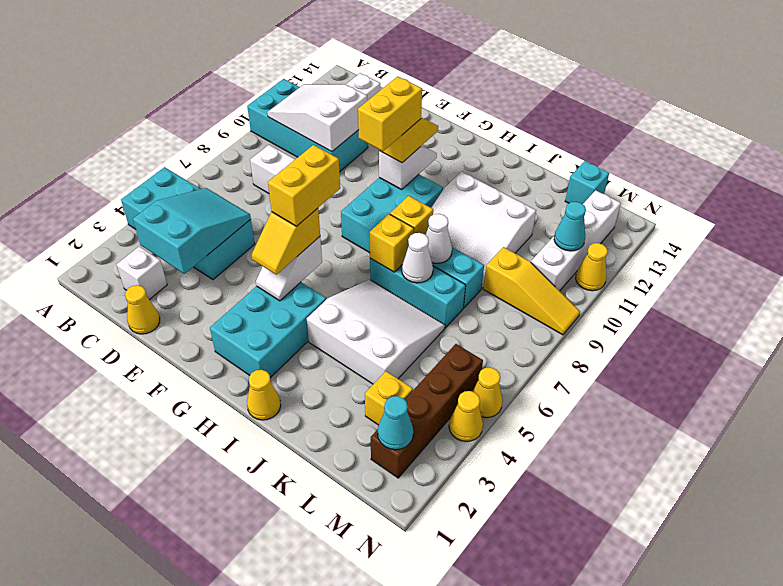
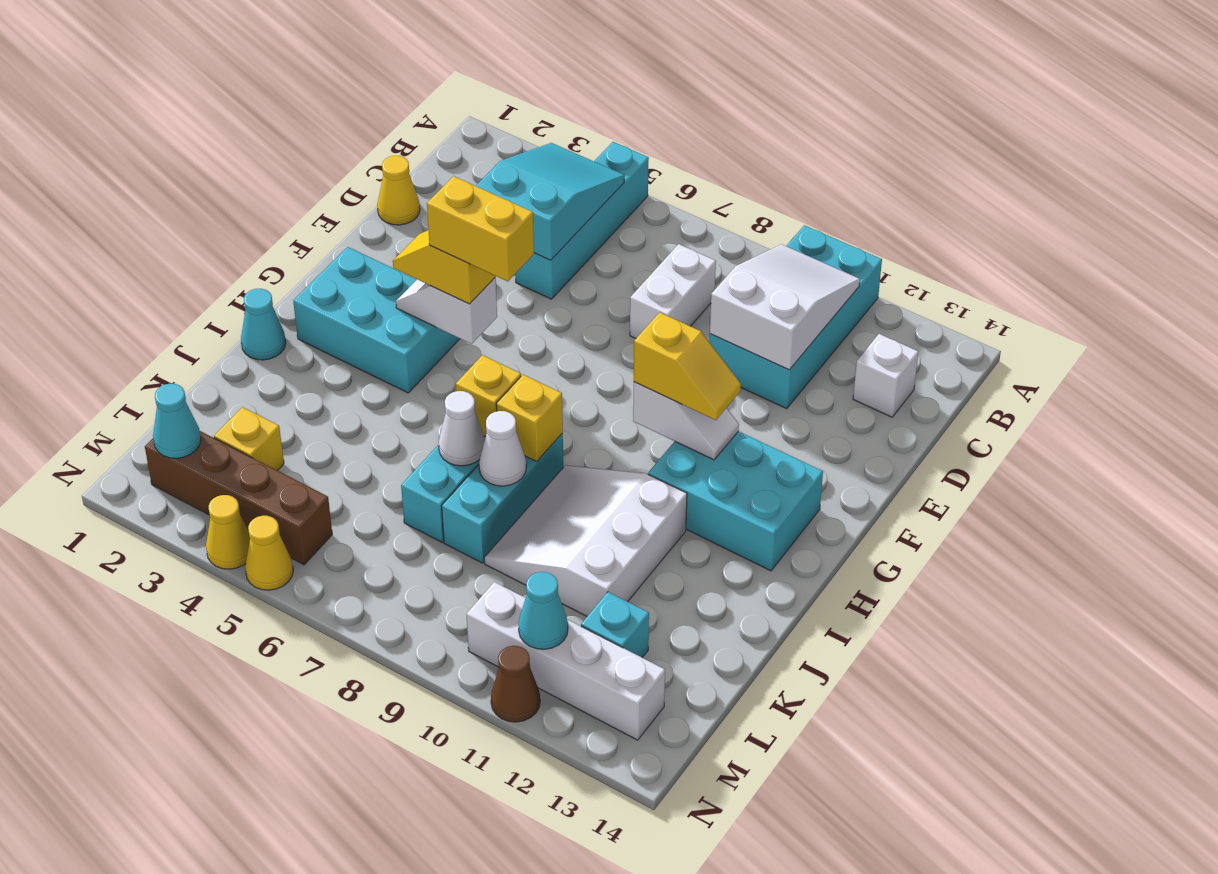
cyan brick A4:D5 level 1 -> cyan brick A5:D5 level 1
white brick C2 level 1 -> none
cyan slope C3:D5 level 2 top 3 -> cyan slope B4:D5 level 2 top D
cyan brick G8:H10 level 1 -> cyan brick G11:H13 level 1
yellow brick G9:G10 level 4 -> none
yellow cone I1 level 1 -> cyan cone I1 level 1
white slope I4:K6 level 1 top 4 -> none
yellow slope L9:N9 level 1 top L -> none
cyan brick L14 level 1 -> cyan brick L12 level 1
yellow cone N11 level 1 -> brown cone N11 level 1

